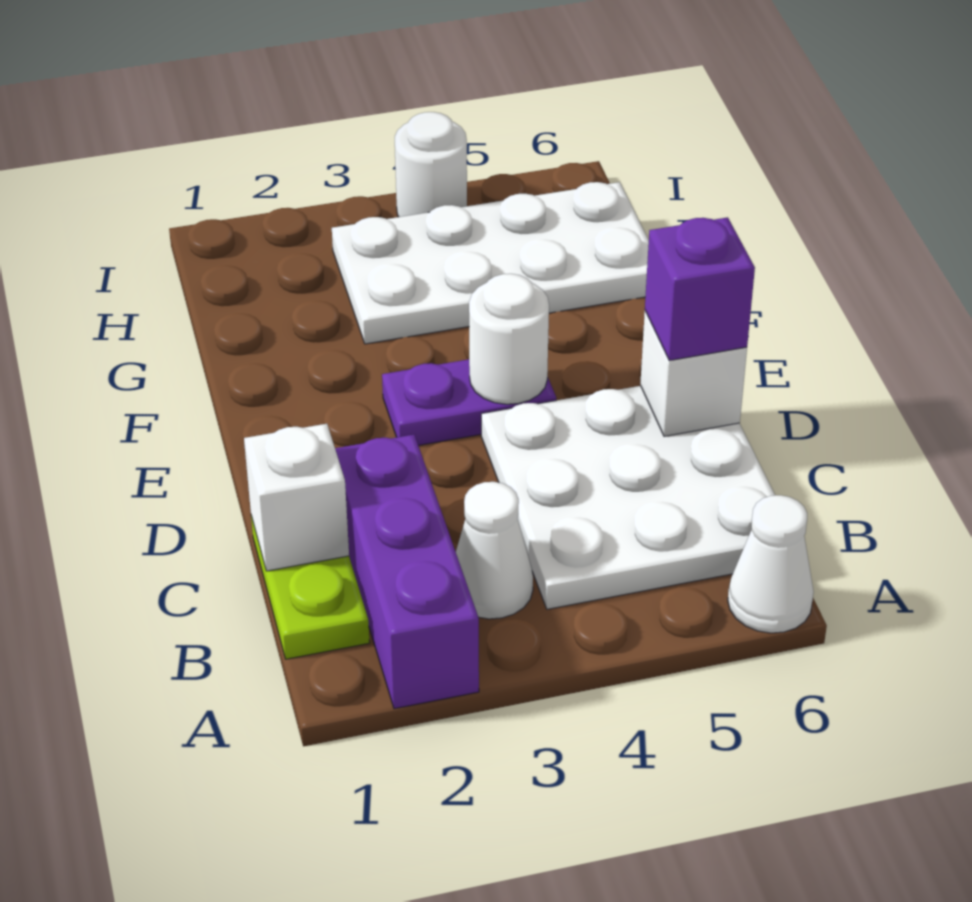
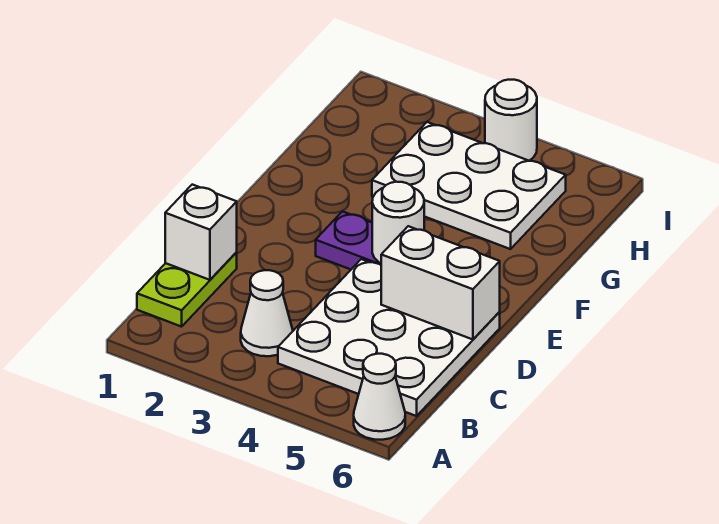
purple brick A2:C2 level 1 -> none
white brick D6 level 2 -> white brick D5:D6 level 2
purple brick D6 level 3 -> none
white plate G3:H6 level 1 -> white plate G3:H5 level 1

